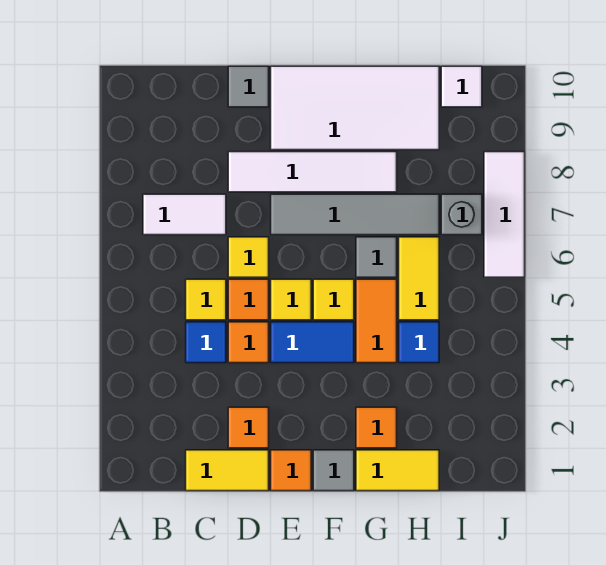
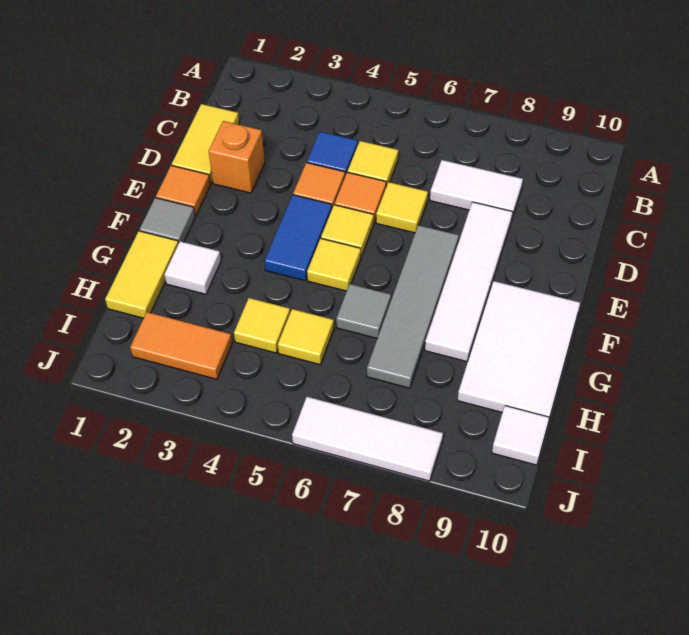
white tile B7:C7 level 1 -> white tile C7:C8 level 1
orange tile D2 level 1 -> orange brick D2 level 1
grey tile D10 level 1 -> none
white tile E9:H10 level 1 -> white tile F9:H10 level 1
orange tile G2 level 1 -> white tile G2 level 1
orange tile G4:G5 level 1 -> orange tile I2:I3 level 1
blue tile H4 level 1 -> yellow tile H4 level 1
yellow tile H5:H6 level 1 -> yellow tile H5 level 1
grey brick I7 level 1 -> none

